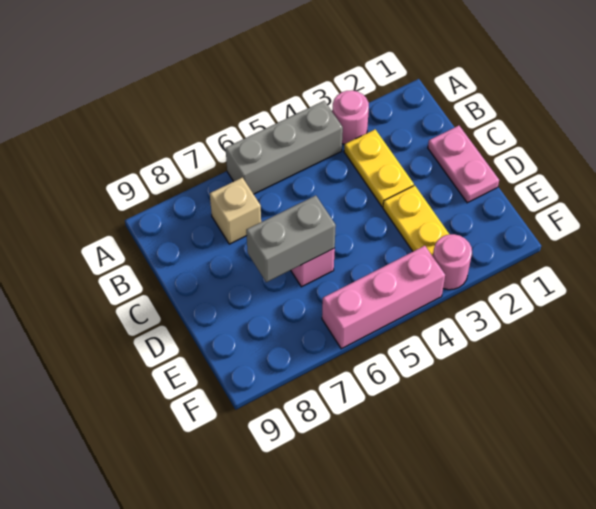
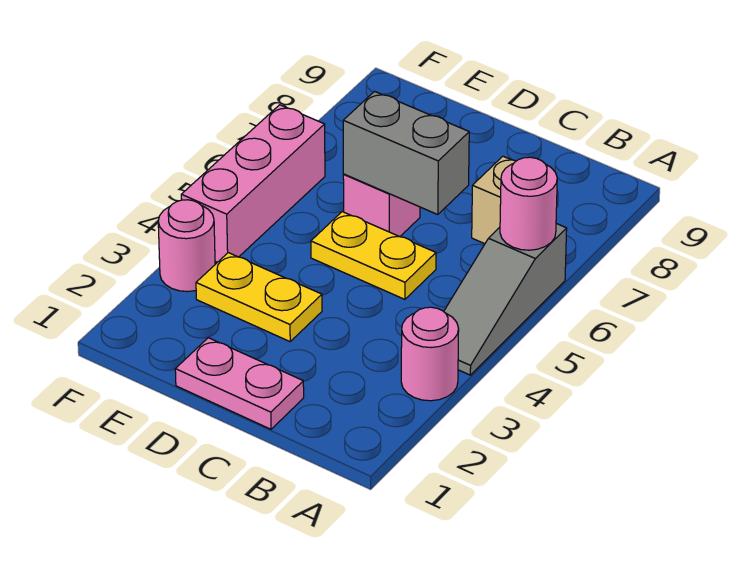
grey brick A4:A6 level 1 -> grey slope A4:A6 level 1 top 6
none -> pink round brick A6 level 2
yellow plate B3:C3 level 1 -> yellow plate C5:D5 level 1
grey brick D6:D7 level 2 -> grey brick C6:D6 level 2

